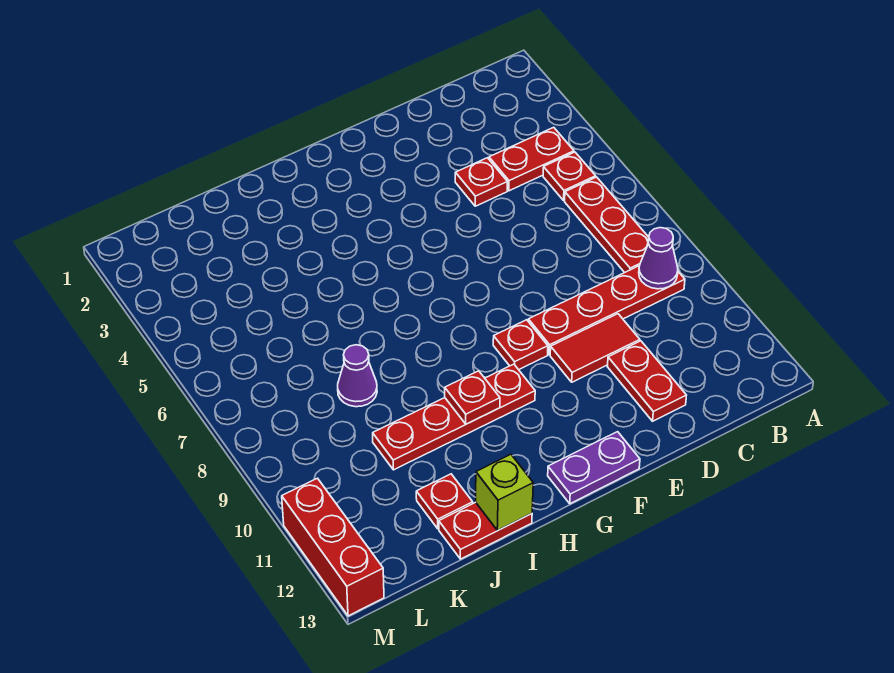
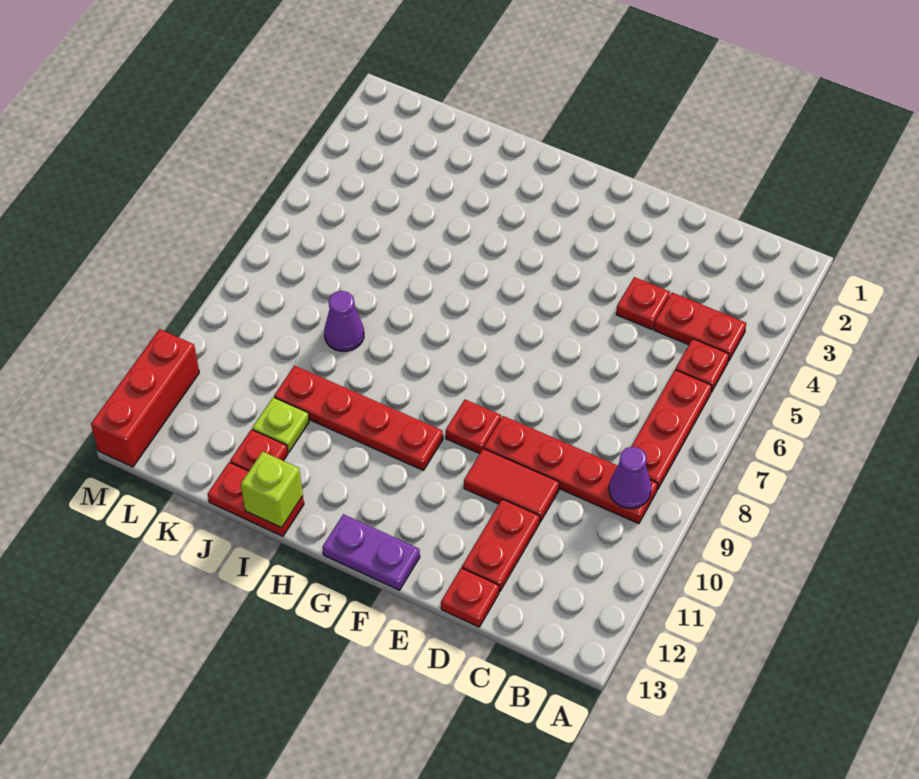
red plate H10 level 2 -> red plate D13 level 1
none -> lime plate J11 level 1

